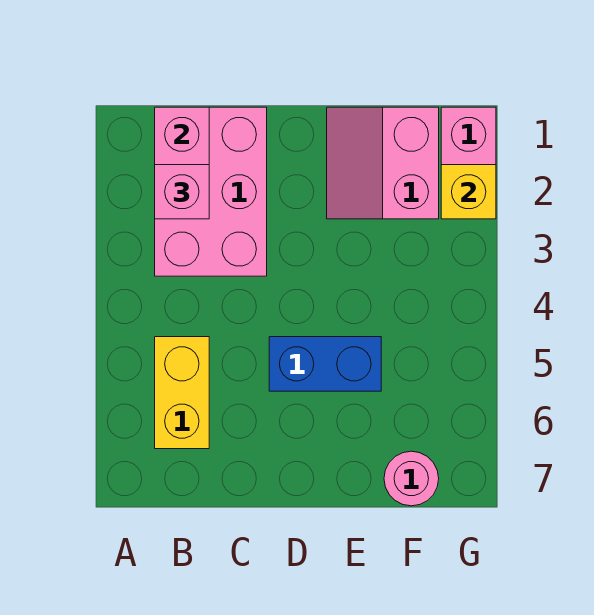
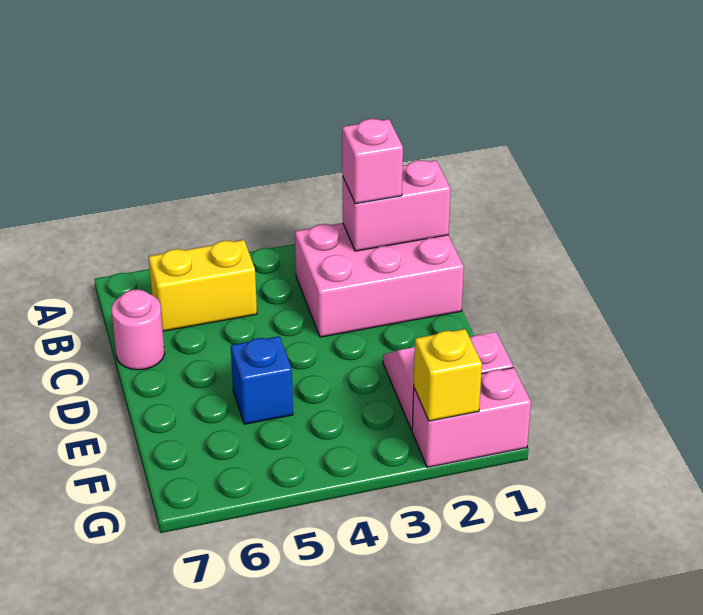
blue brick D5:E5 level 1 -> blue brick E5 level 1
pink round brick F7 level 1 -> pink round brick C7 level 1

